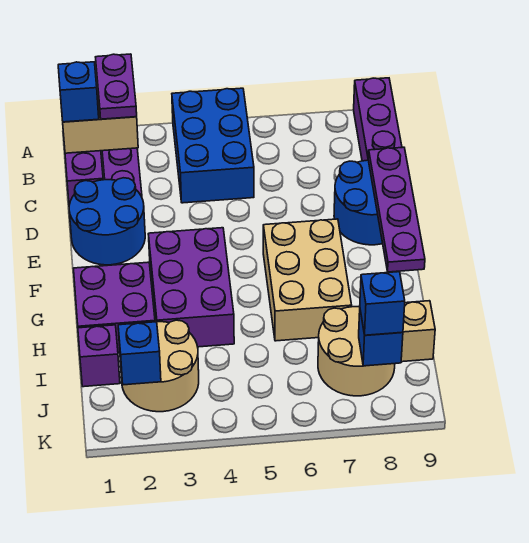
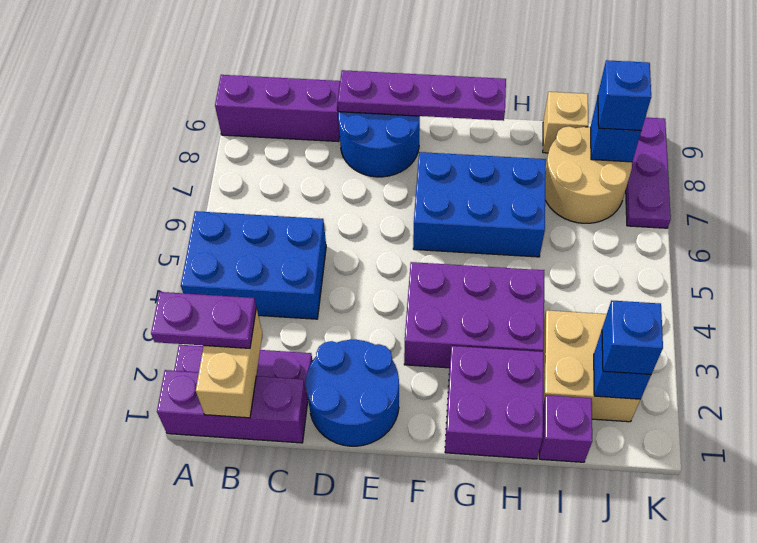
blue brick B1 level 3 -> blue brick J2 level 3
tan brick F6:H7 level 1 -> blue brick F6:H7 level 1
tan round brick I2:J3 level 1 -> tan brick I2:J3 level 1
none -> purple plate K7:K9 level 1

